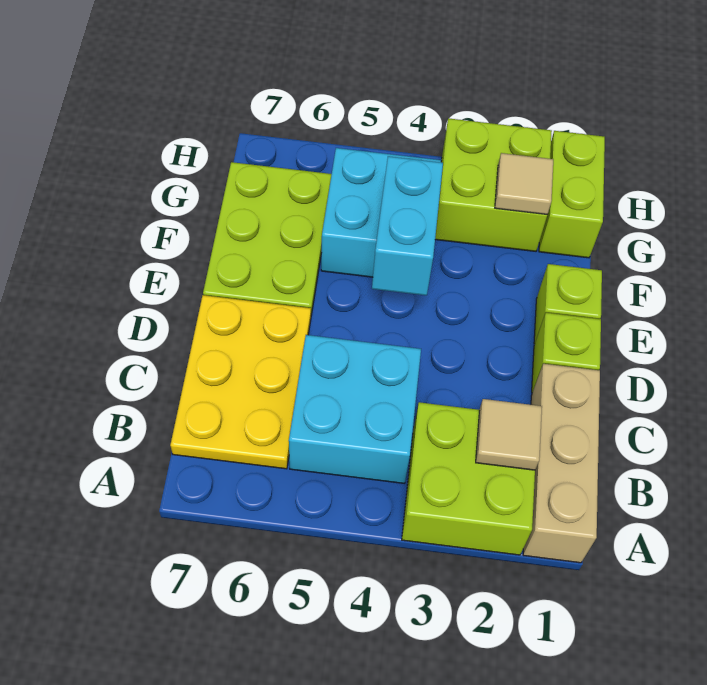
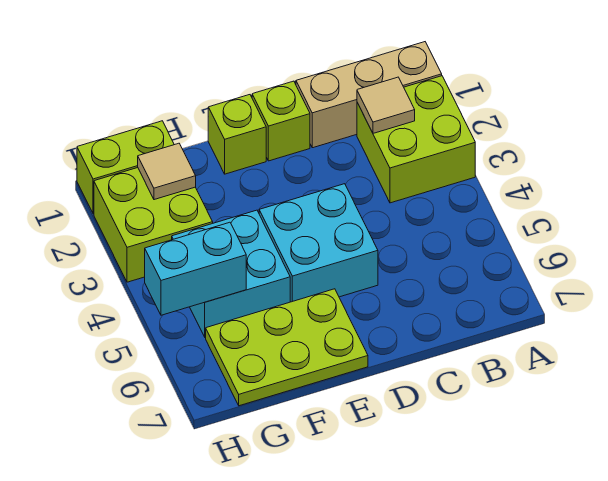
cyan brick B4:C5 level 1 -> cyan brick D4:E5 level 1
yellow plate B6:D7 level 1 -> none
cyan brick E4:F4 level 2 -> cyan brick G5:H5 level 2

